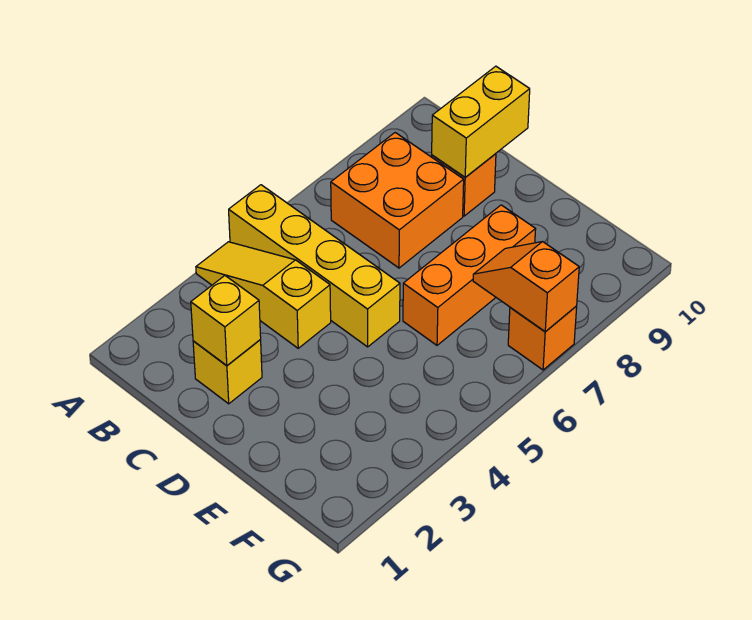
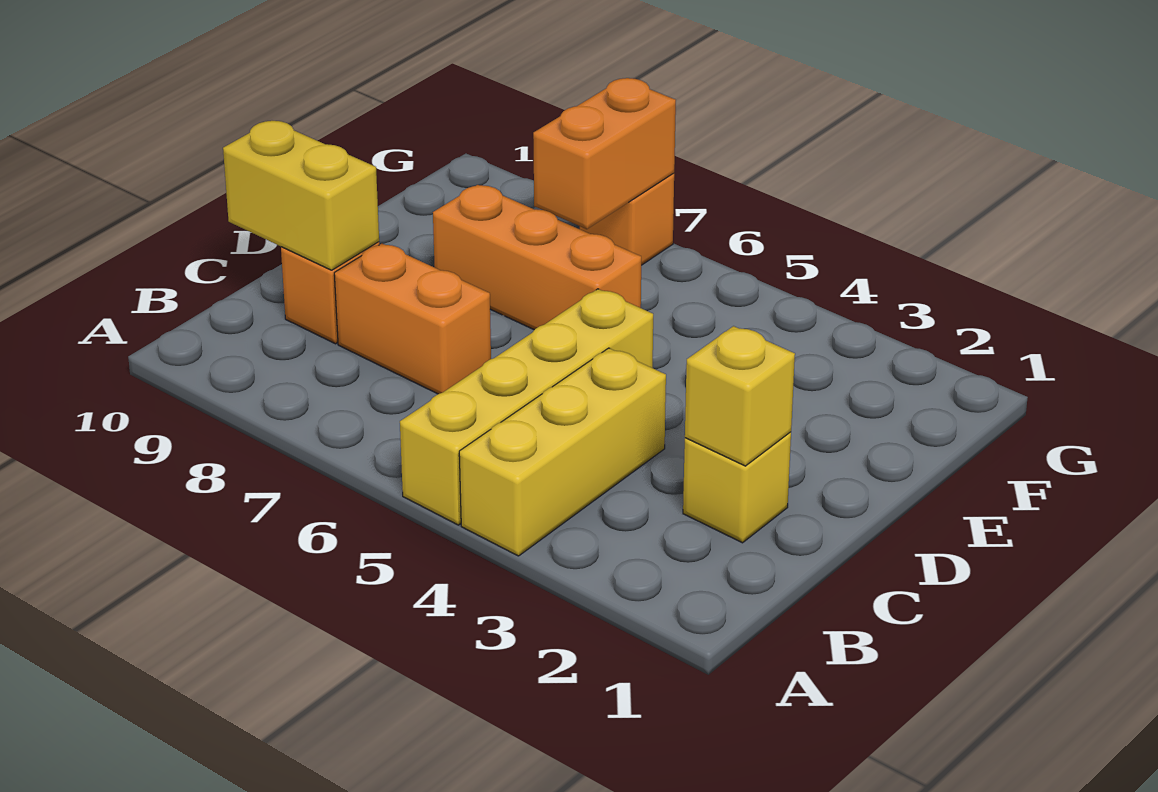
yellow slope A4:C4 level 1 top C -> yellow brick A4:C4 level 1
orange brick B7:C8 level 1 -> orange brick C7:C8 level 1
orange slope F7:G7 level 2 top G -> orange brick F7:G7 level 2

